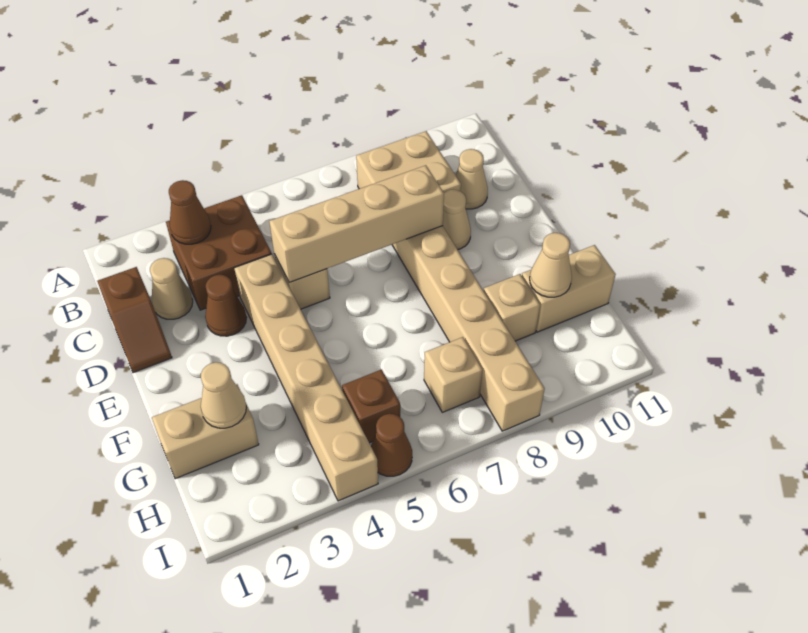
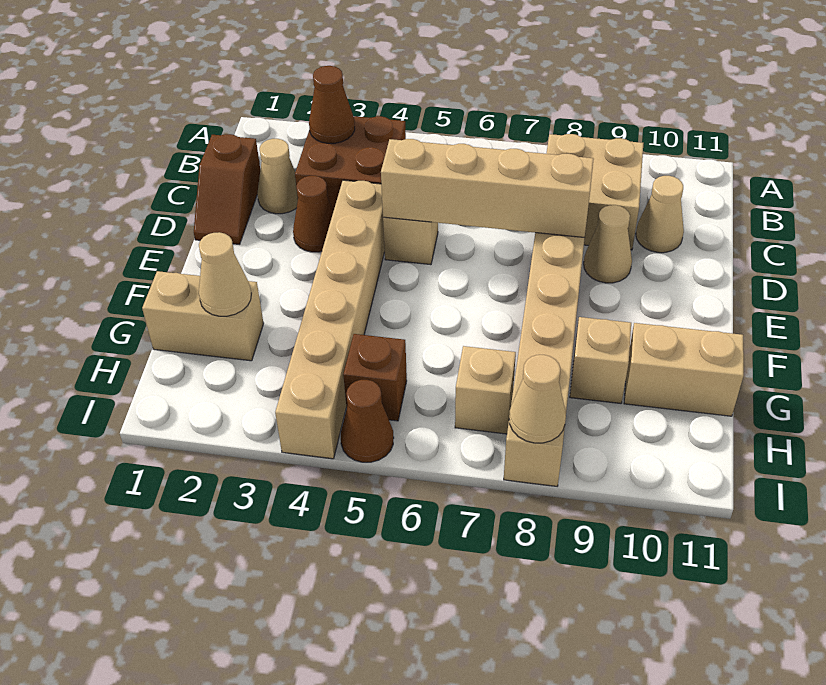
tan cone G10 level 2 -> tan cone I8 level 2

